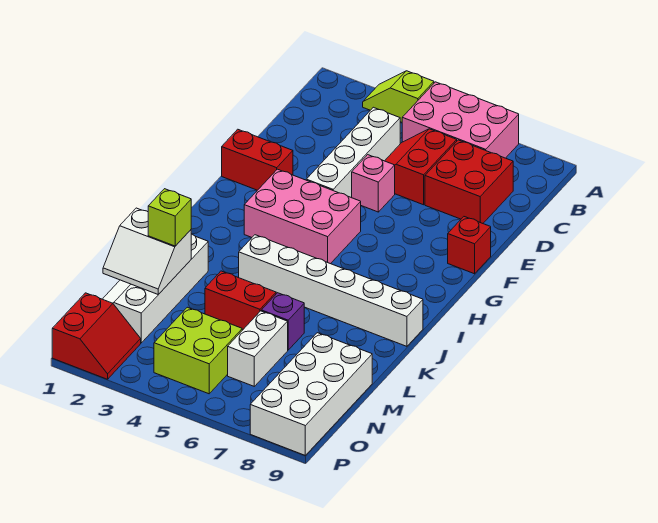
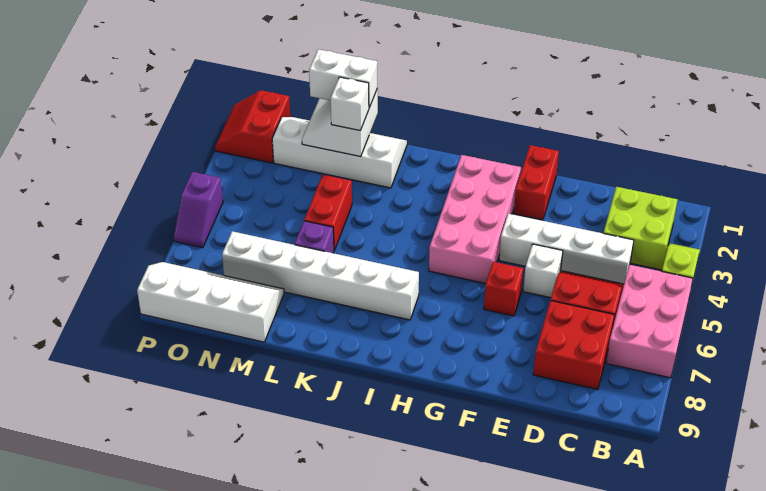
pink brick E5 level 1 -> white brick E5 level 1
red brick F9 level 1 -> red brick F6 level 1
pink brick G3:H5 level 1 -> pink brick G2:H5 level 1
white brick J4:J9 level 1 -> white brick I7:N7 level 1
lime brick L2 level 3 -> white brick L2 level 3
white brick M6:N6 level 1 -> white brick L1:M1 level 3
white brick M8:P9 level 1 -> white slope M8:P9 level 1 top 9
lime brick N4:O5 level 1 -> lime brick B2:C3 level 1
red slope O1:P2 level 1 top 1 -> red slope O1:P2 level 1 top O
none -> purple slope P5:P6 level 1 top 5

